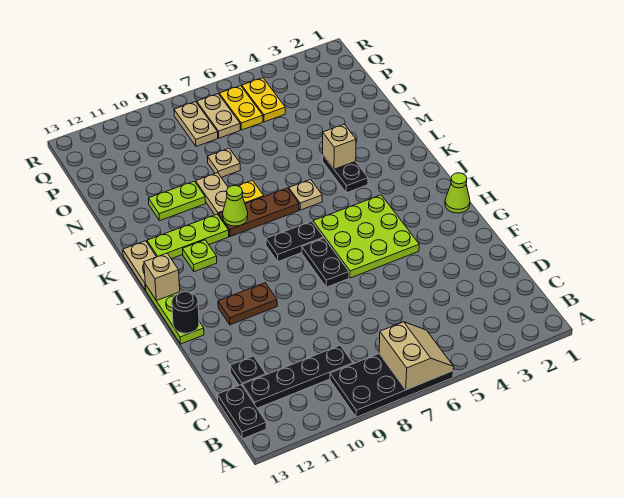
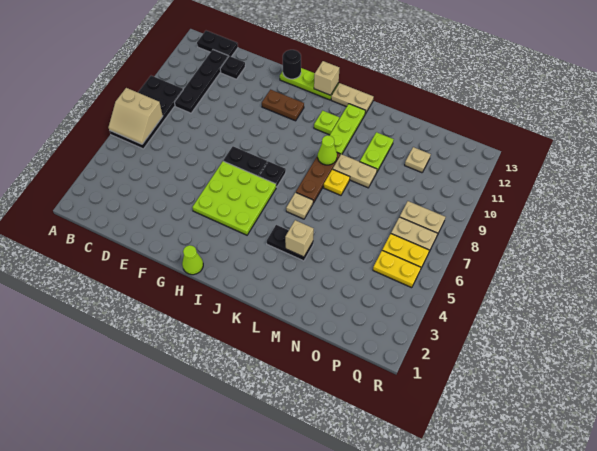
brown plate G10:G11 level 1 -> brown plate G11:H11 level 1
black plate I7:I8 level 1 -> black plate I7 level 1
tan plate N8 level 1 -> tan plate O11 level 1

